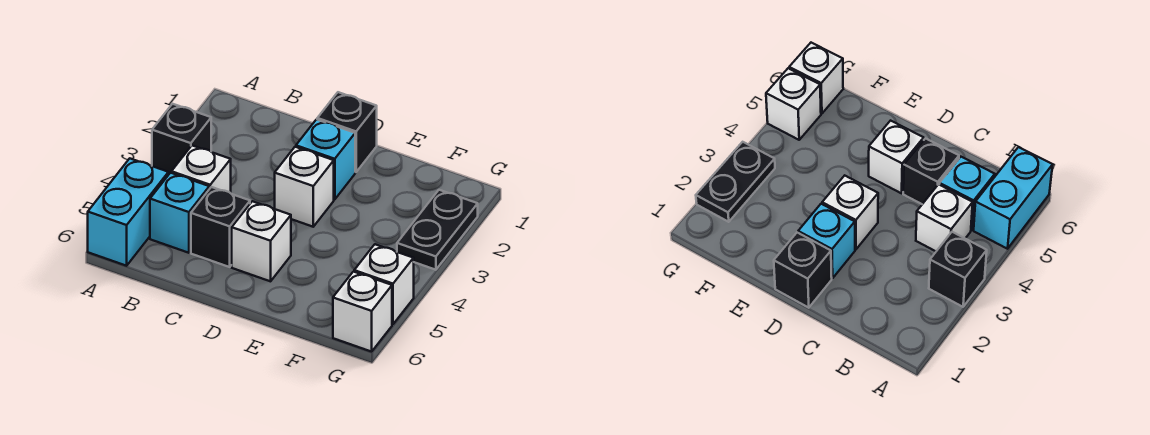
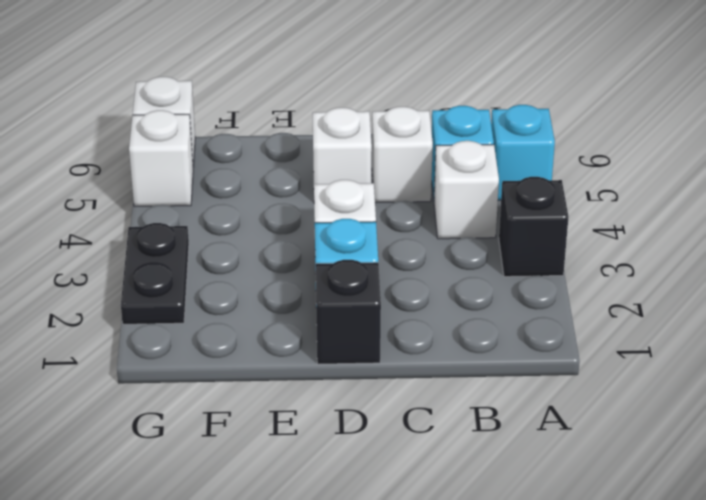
cyan brick A5:A6 level 1 -> cyan brick A5 level 1
black brick C5 level 1 -> white brick C5 level 1

